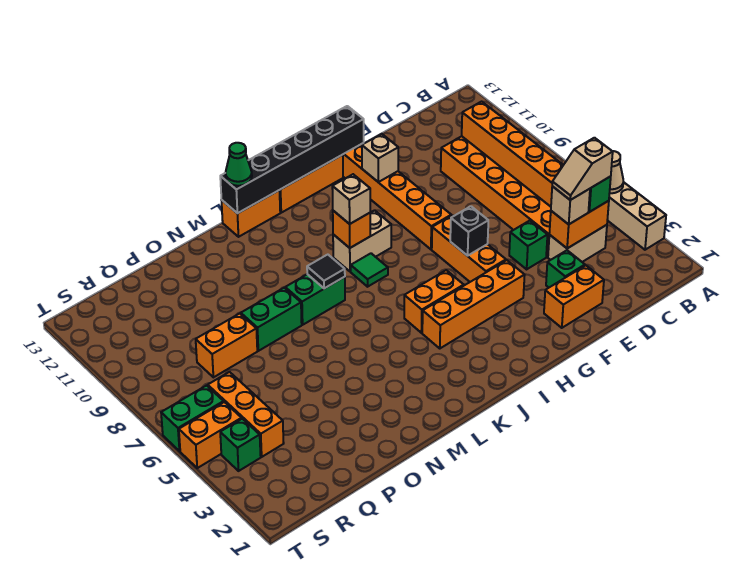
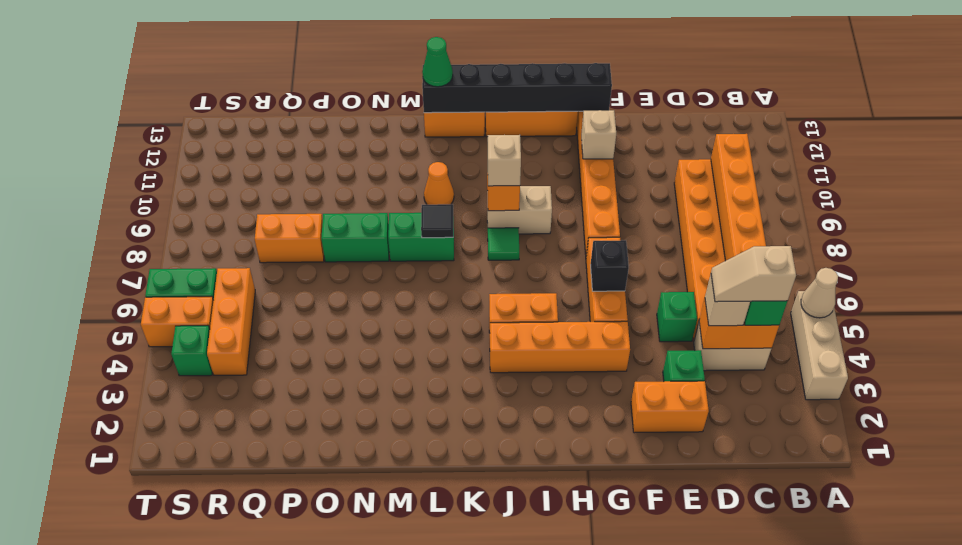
none -> orange cone L10 level 1

